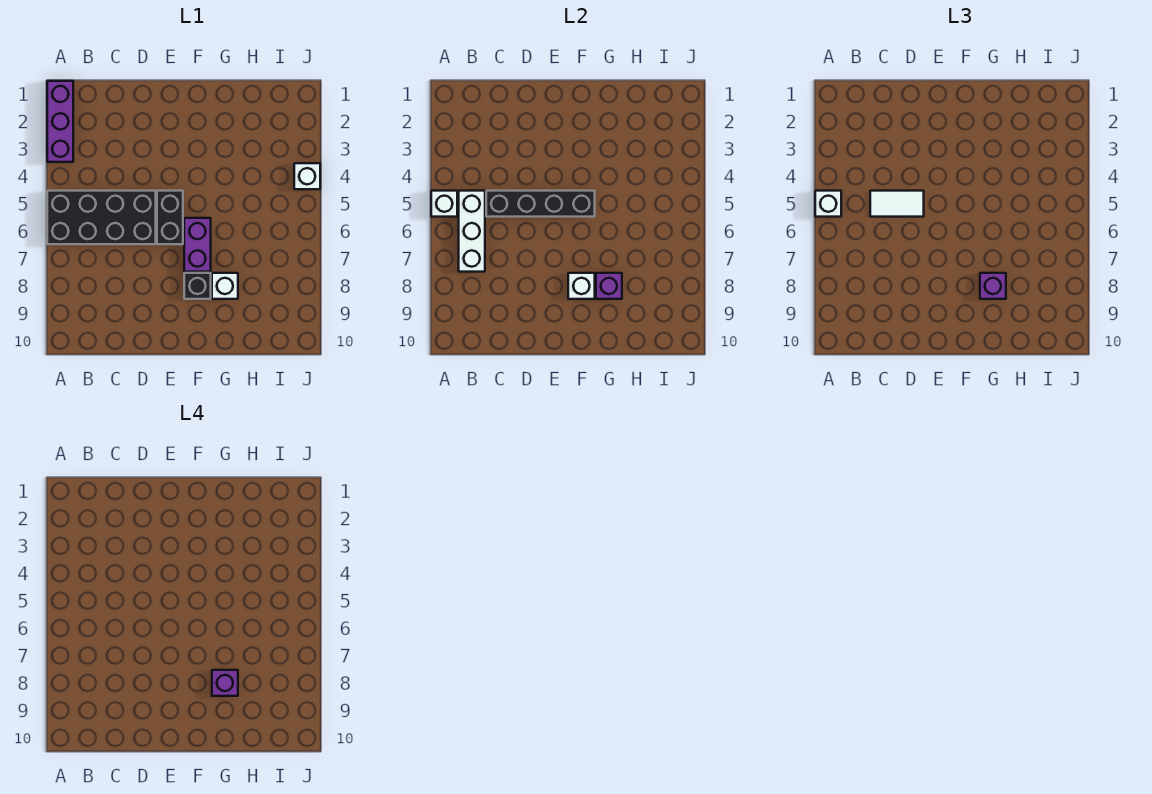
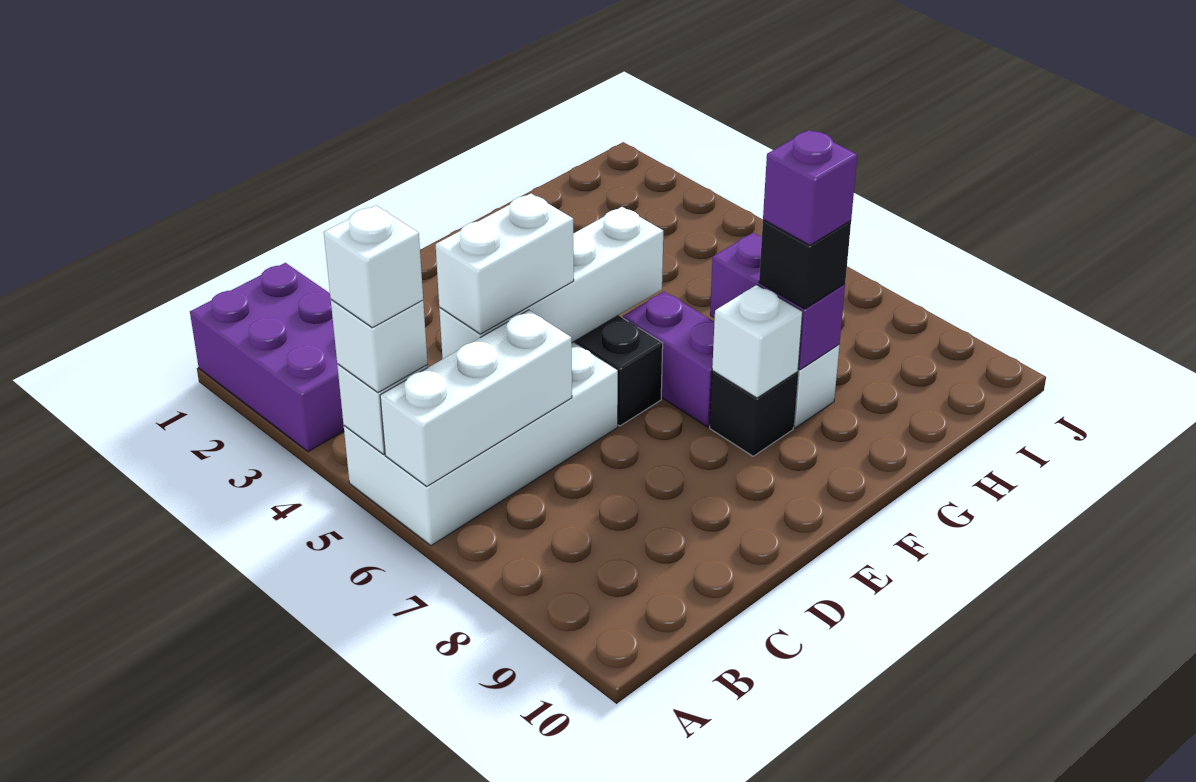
purple brick A1:A3 level 1 -> purple brick A1:B3 level 1
black brick A5:D6 level 1 -> white brick A5:D6 level 1
white brick B5:B7 level 2 -> white brick A6:C6 level 2
black brick C5:F5 level 2 -> white brick C5:F5 level 2
white tile C5:D5 level 3 -> white brick C5:D5 level 3
purple brick G8 level 2 -> purple brick G7:G8 level 2
purple brick G8 level 3 -> black brick G8 level 3
white brick J4 level 1 -> white brick A5 level 4

